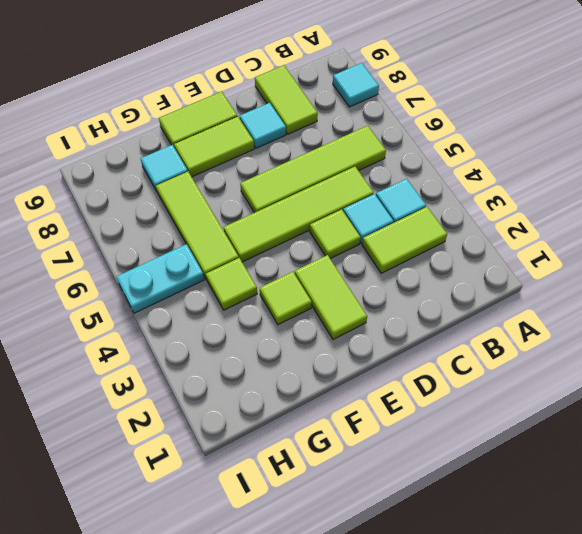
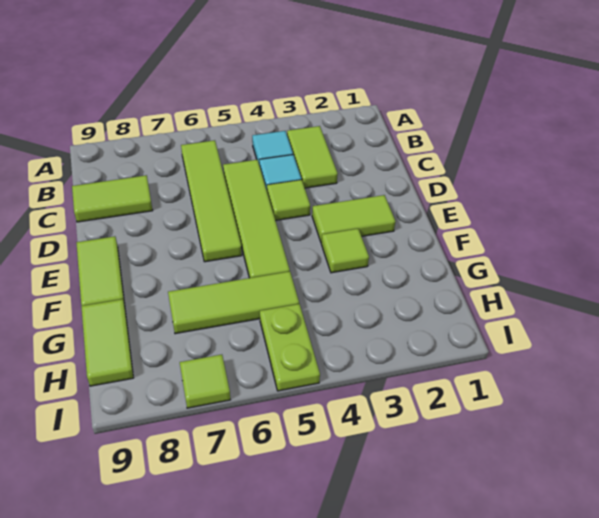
cyan tile A8 level 1 -> none
cyan tile D8 level 1 -> none
lime tile E8:F8 level 1 -> lime tile G9:H9 level 1
lime tile G4 level 1 -> lime tile I7 level 1
cyan tile G8 level 1 -> none
cyan plate H5:I5 level 1 -> lime plate H5:I5 level 1

